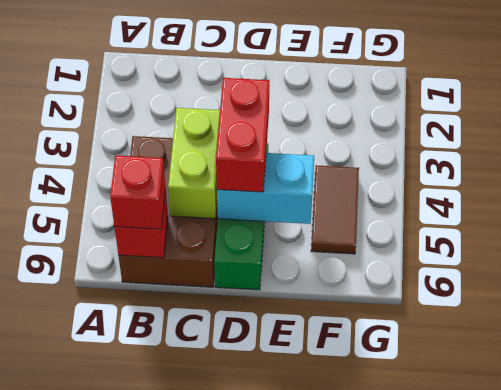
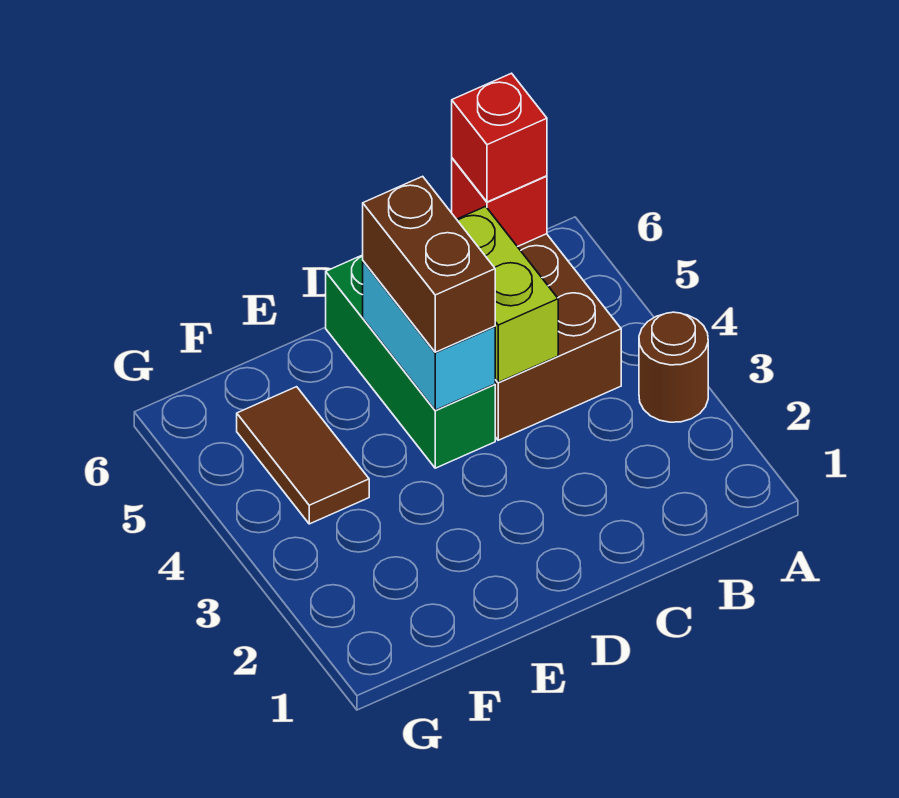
none -> brown round brick A3 level 1
red brick D4:D5 level 3 -> brown brick D4:D5 level 3
cyan brick D5:E5 level 2 -> cyan brick D4:D5 level 2

